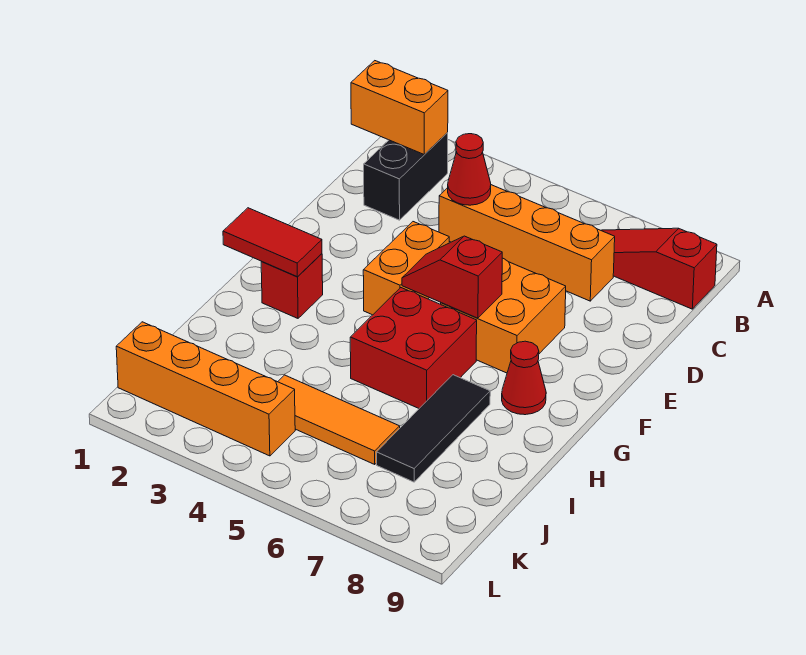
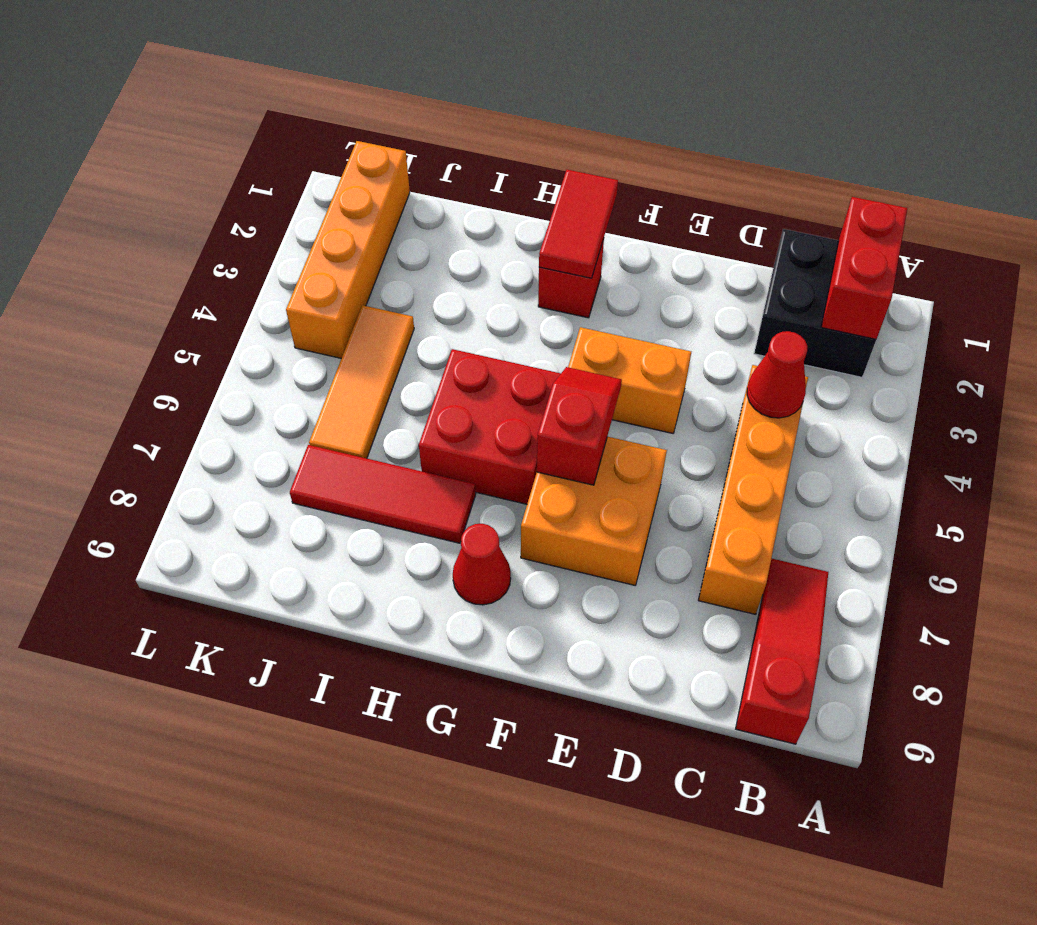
orange brick B1:B2 level 2 -> red brick B1:B2 level 2
black brick B2:C2 level 1 -> black brick B1:C2 level 1
black tile H7:J7 level 1 -> red tile H7:J7 level 1

